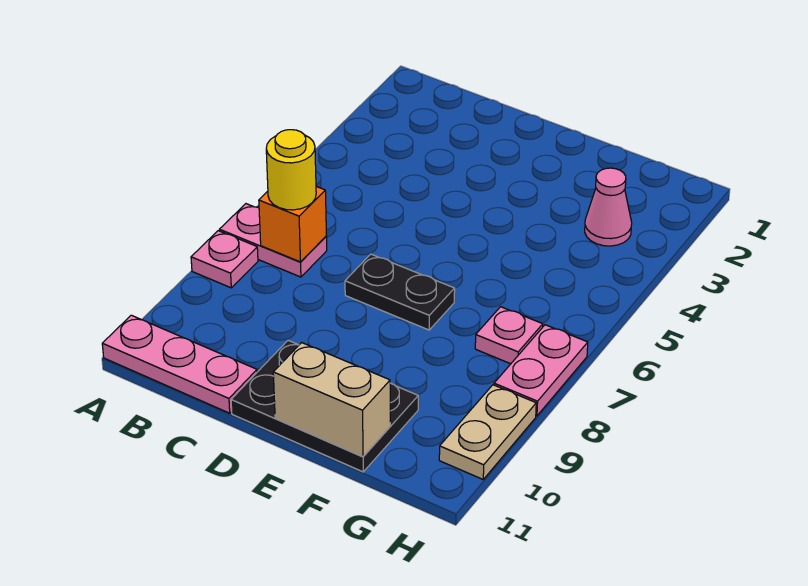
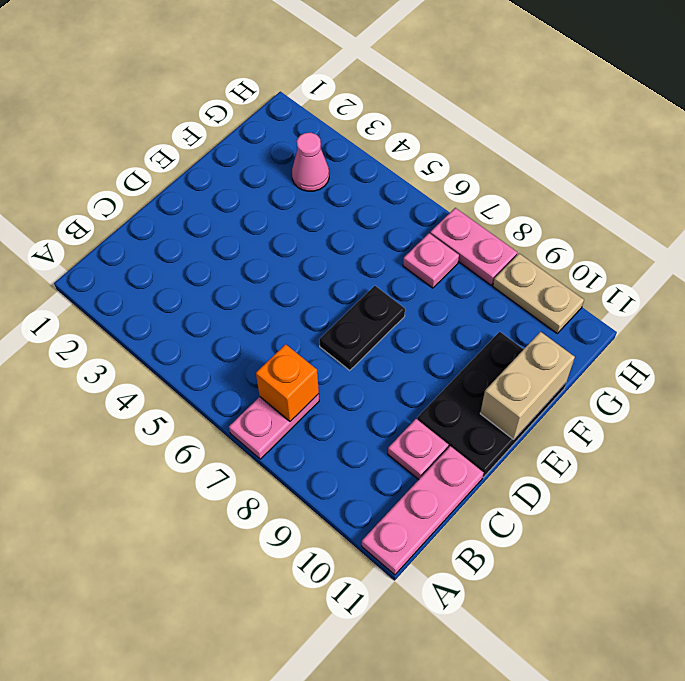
pink plate A8 level 1 -> pink plate C10 level 1
yellow round brick B7 level 3 -> none

